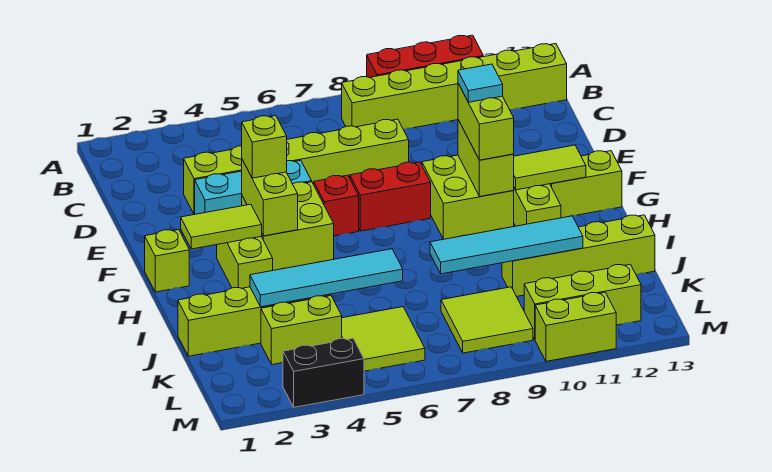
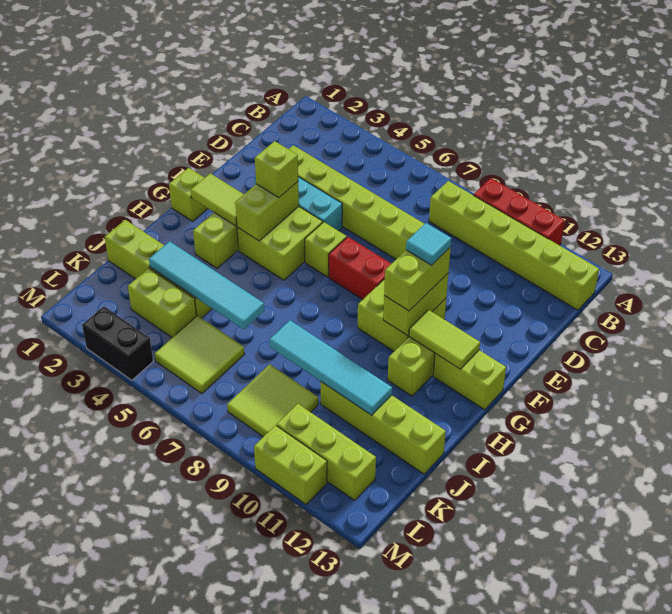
red brick F6 level 1 -> lime brick F6 level 1

